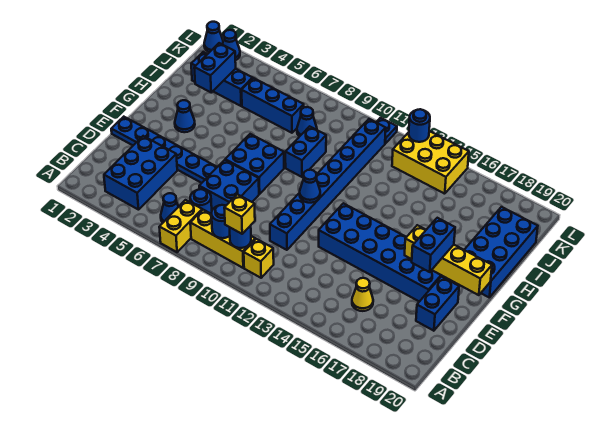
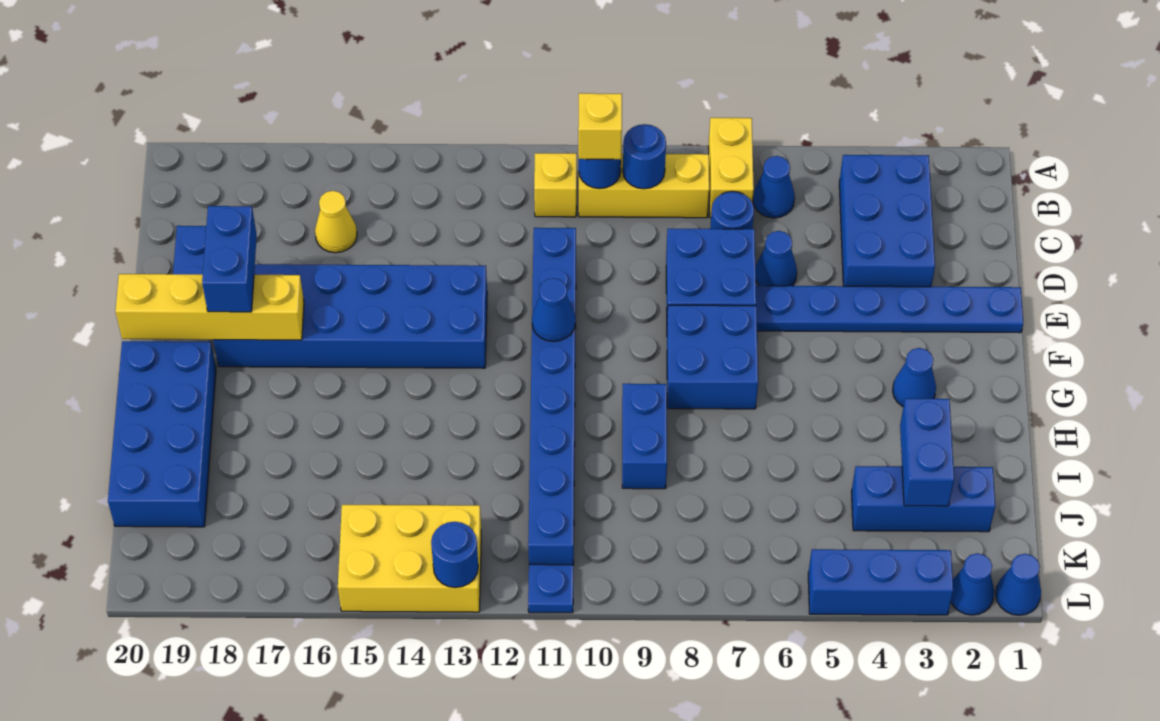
blue brick J5:J7 level 1 -> blue brick L3:L5 level 1
blue cone J8 level 1 -> blue cone D6 level 1

